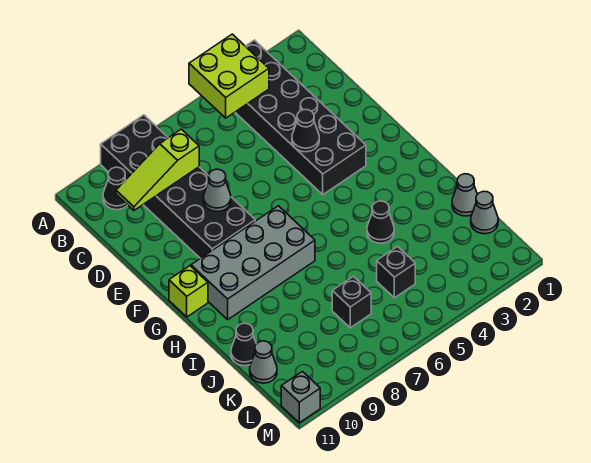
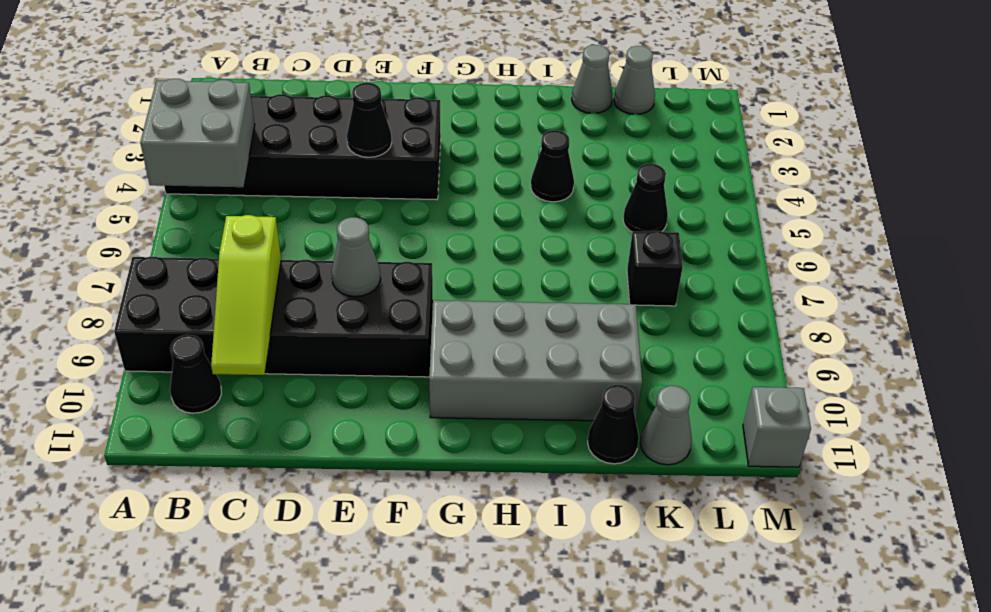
lime brick A4:B5 level 2 -> grey brick A4:B5 level 2
grey brick G7:H10 level 1 -> grey brick G9:J10 level 1
lime brick G11 level 1 -> none
black brick K5 level 1 -> black cone K5 level 1

